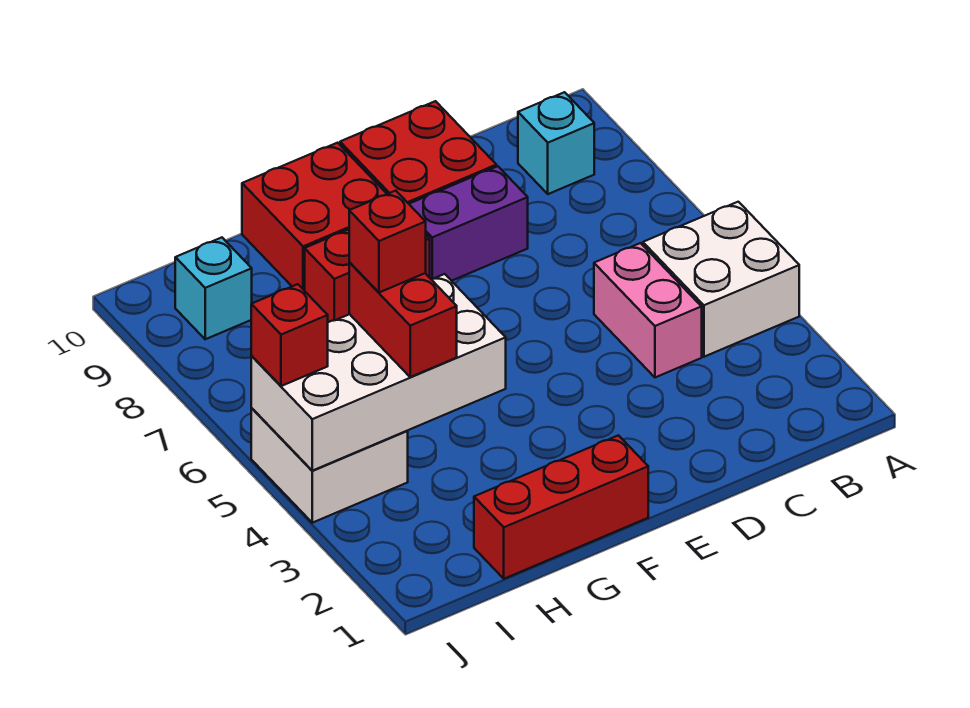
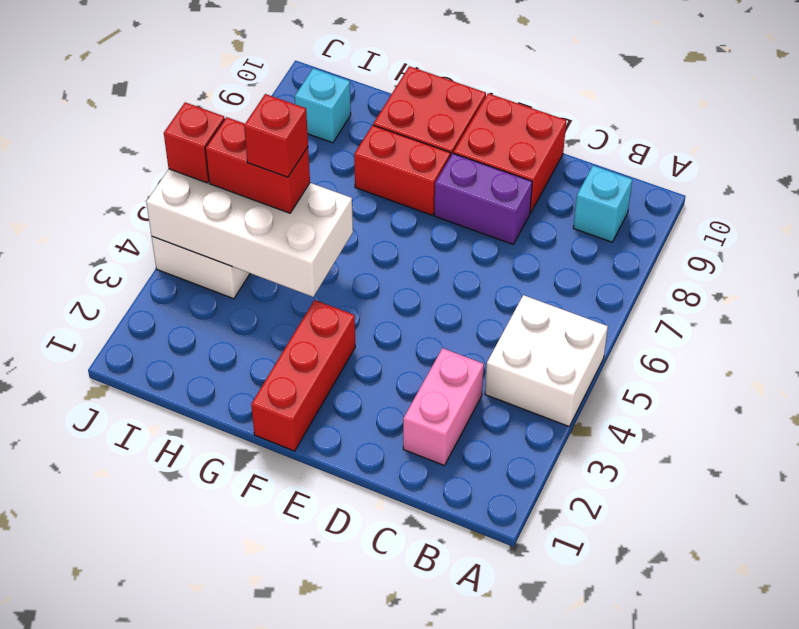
pink brick C4:C5 level 1 -> pink brick C2:C3 level 1
red brick F1:H1 level 1 -> red brick F1:F3 level 1
red brick H4:H5 level 3 -> red brick H5:I5 level 3

